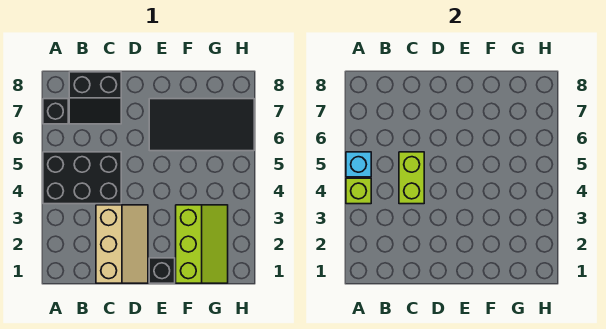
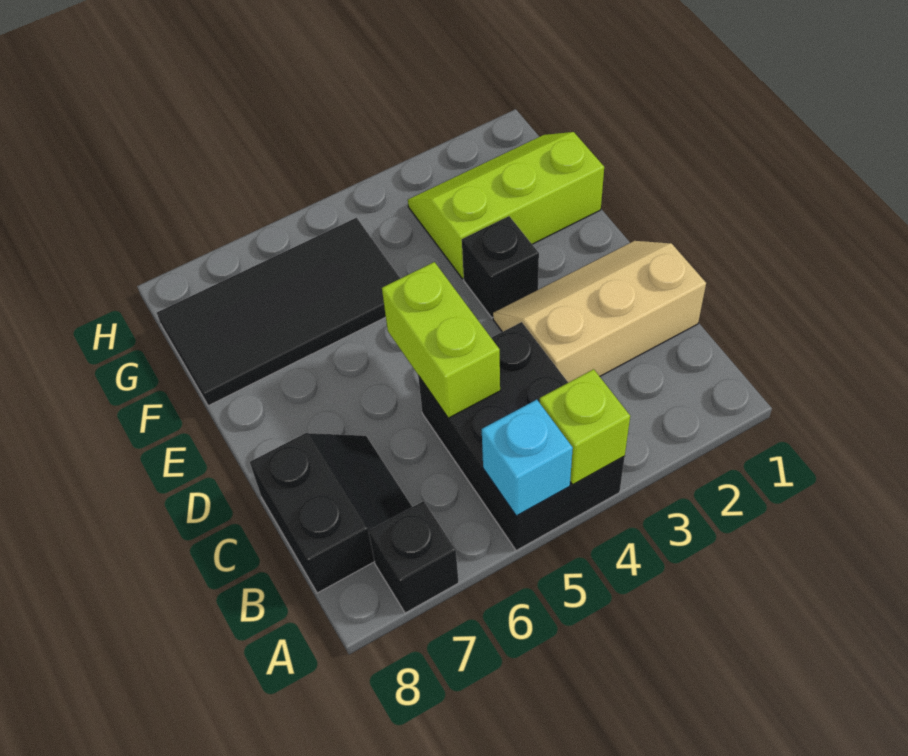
lime brick C4:C5 level 2 -> lime brick C5:D5 level 2
black brick E1 level 1 -> black brick E3 level 1
black tile E6:H7 level 1 -> black tile F5:G8 level 1

